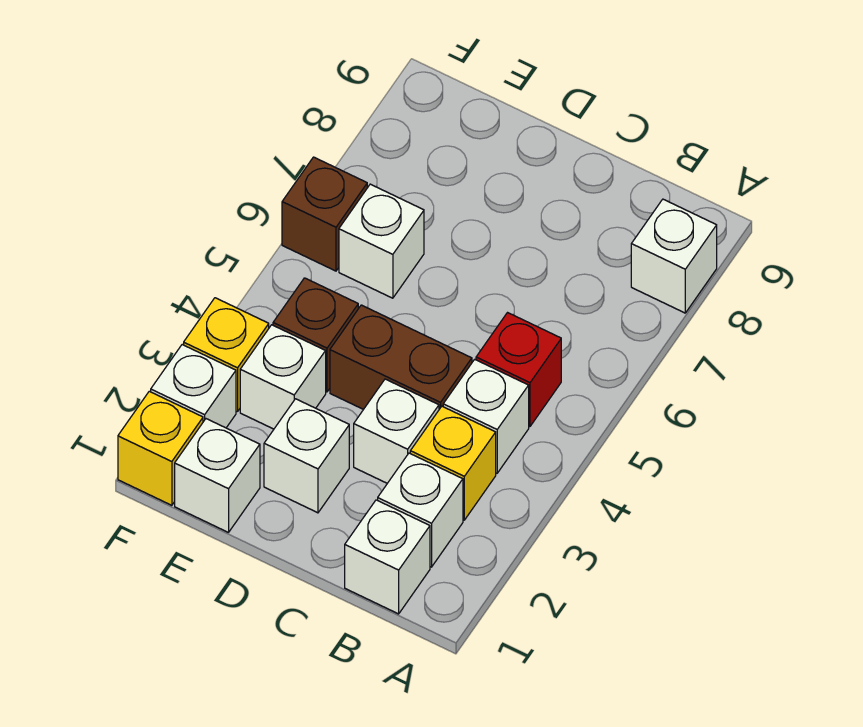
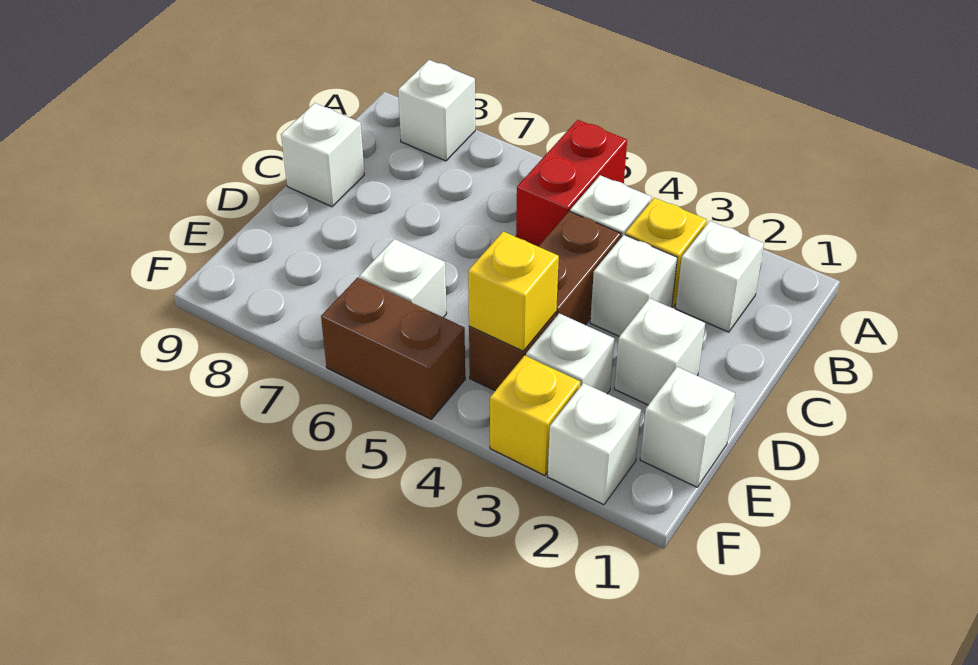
white brick B1 level 1 -> white brick C9 level 1
red brick B5 level 1 -> red brick A5:B5 level 1
yellow brick F1 level 1 -> yellow brick E4 level 2
brown brick F6 level 1 -> brown brick F5:F6 level 1

